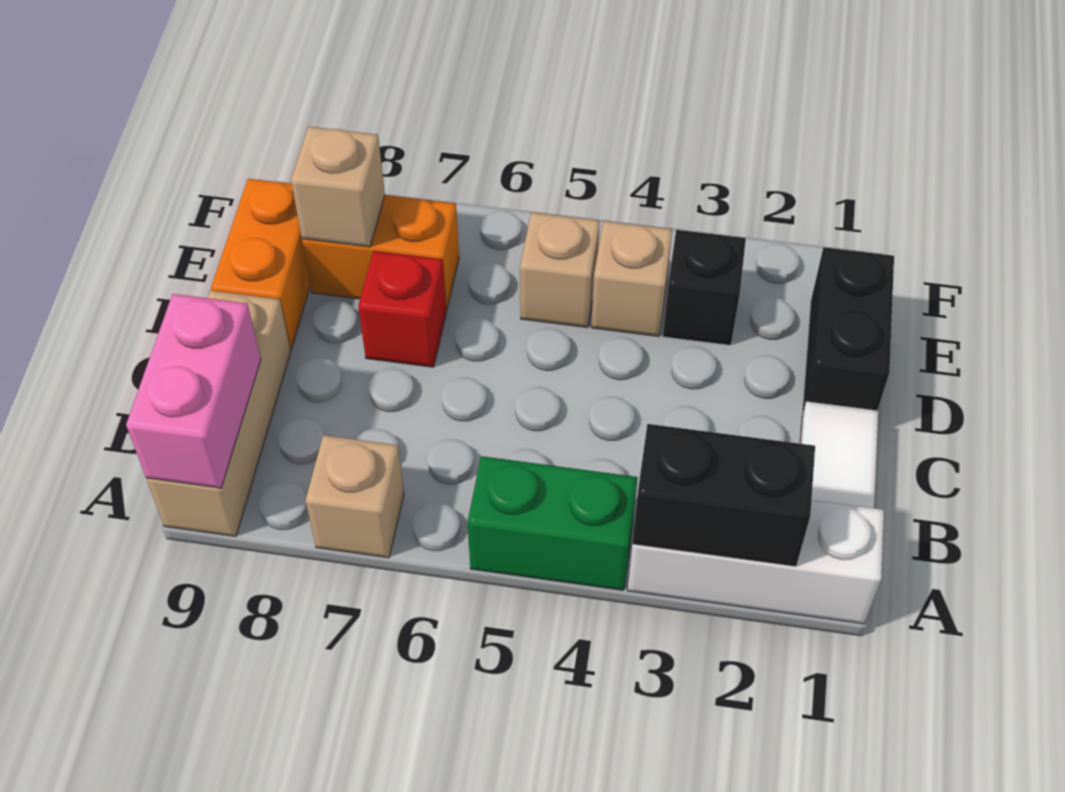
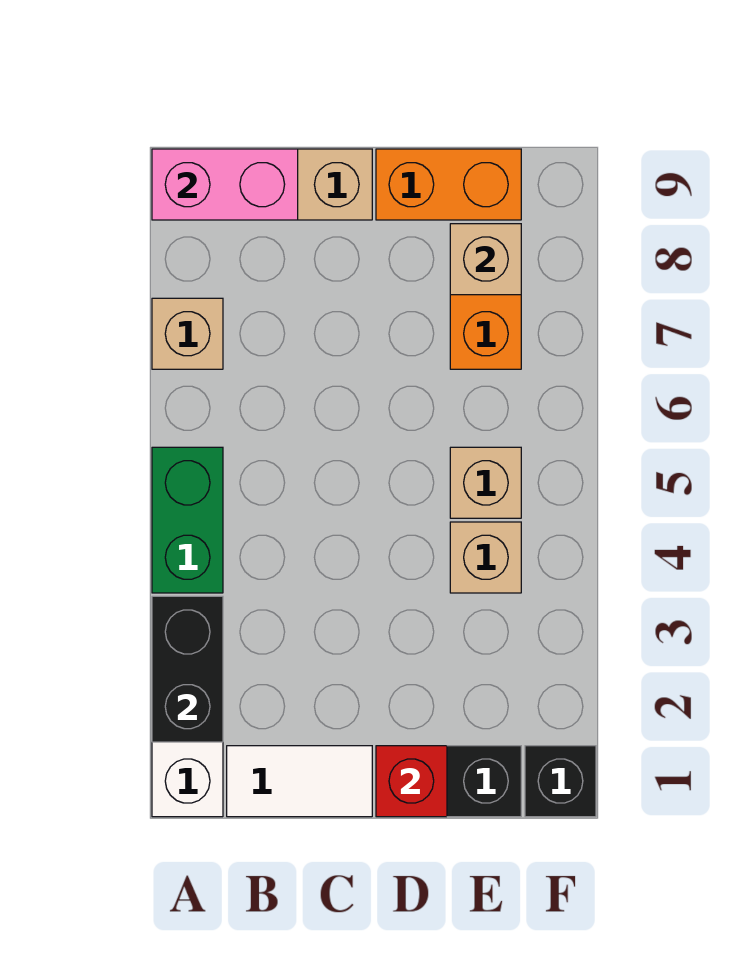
red brick D7 level 1 -> red brick D1 level 2
black brick E3 level 1 -> black brick F1 level 1

